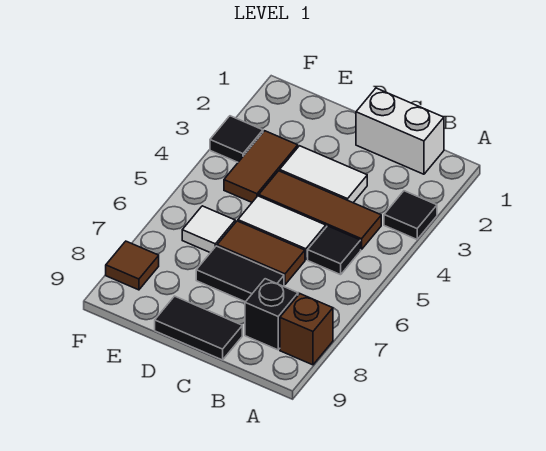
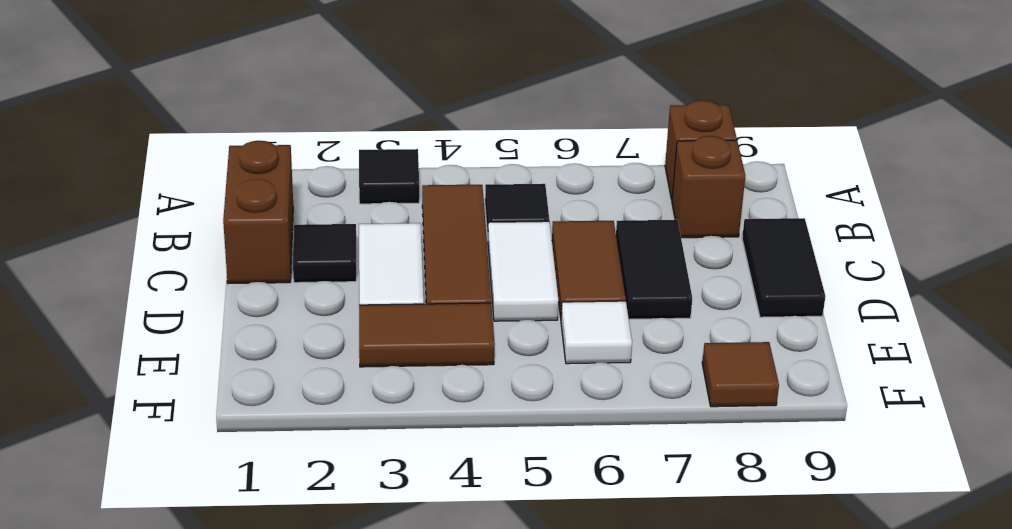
white brick B1:C1 level 1 -> brown brick B1:C1 level 1
black brick B8 level 1 -> brown brick B8 level 1
black tile F3 level 1 -> black tile C2 level 1

